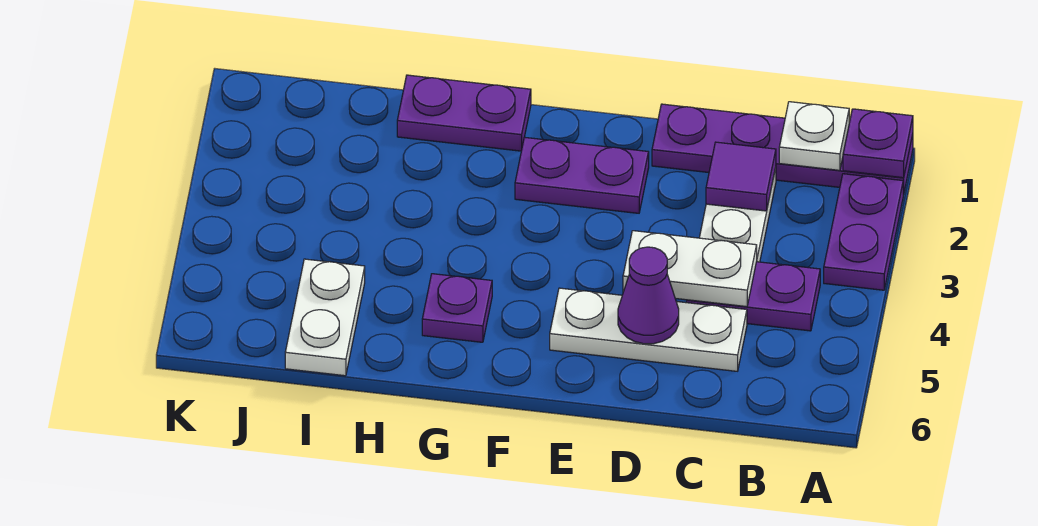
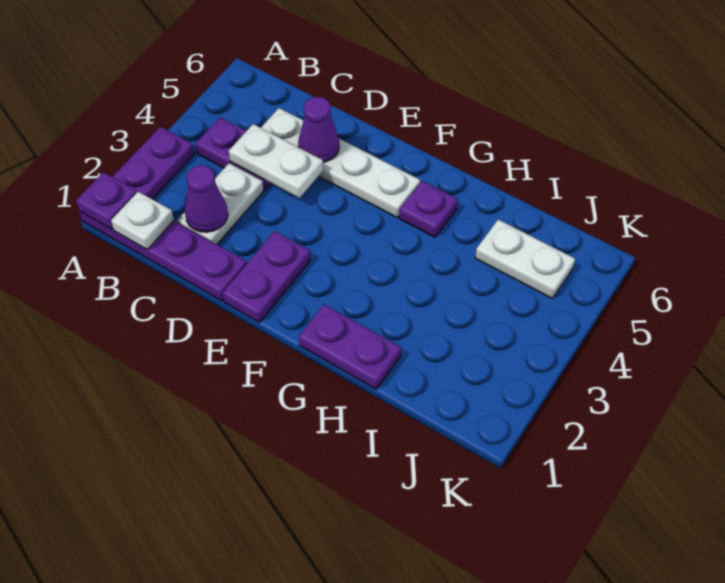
purple tile C2 level 2 -> purple cone C2 level 2
white plate C5:E5 level 1 -> white plate C5:F5 level 1
purple plate E2:F2 level 1 -> purple plate E1:E2 level 1
white plate I5:I6 level 1 -> white plate I5:J5 level 1

